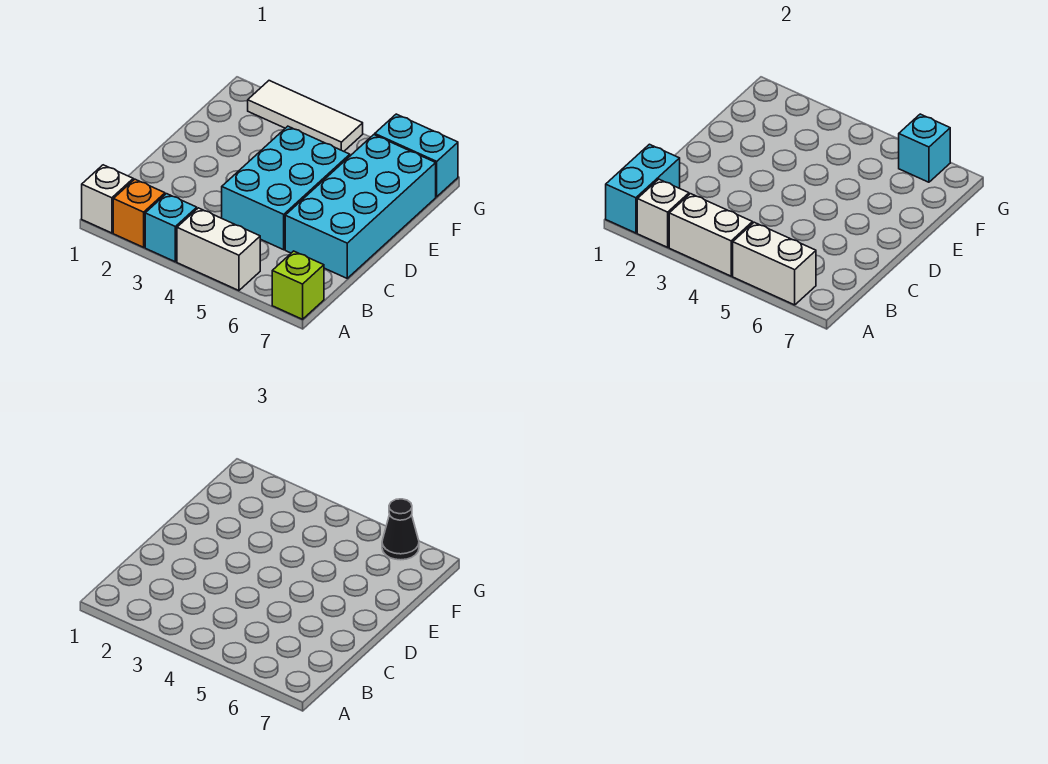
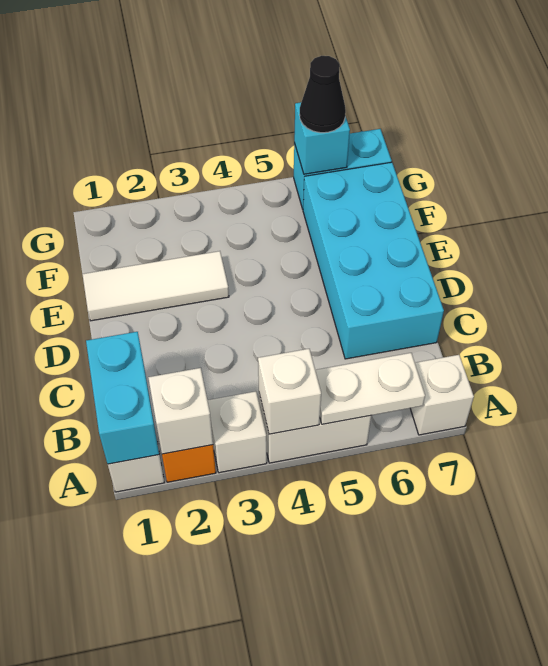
cyan brick A3 level 1 -> white brick A3 level 1
white brick A3:A4 level 2 -> white brick A4 level 2
white brick A5:A6 level 2 -> white plate A5:A6 level 2
lime brick A7 level 1 -> white brick A7 level 1
cyan brick C4:E5 level 1 -> none
white tile G2:G4 level 1 -> white tile E1:E3 level 1

